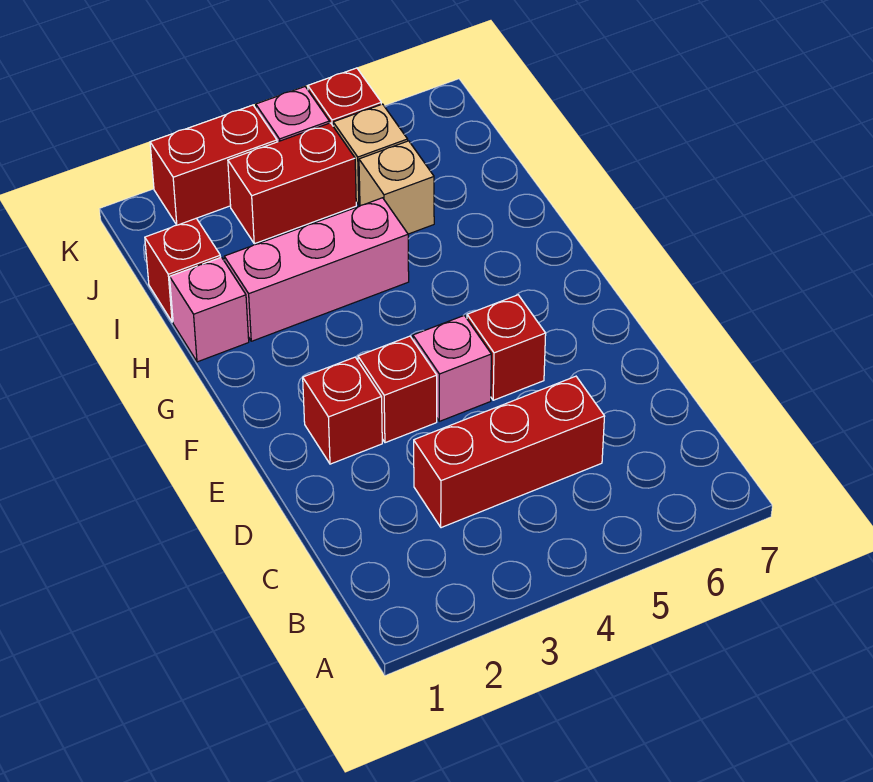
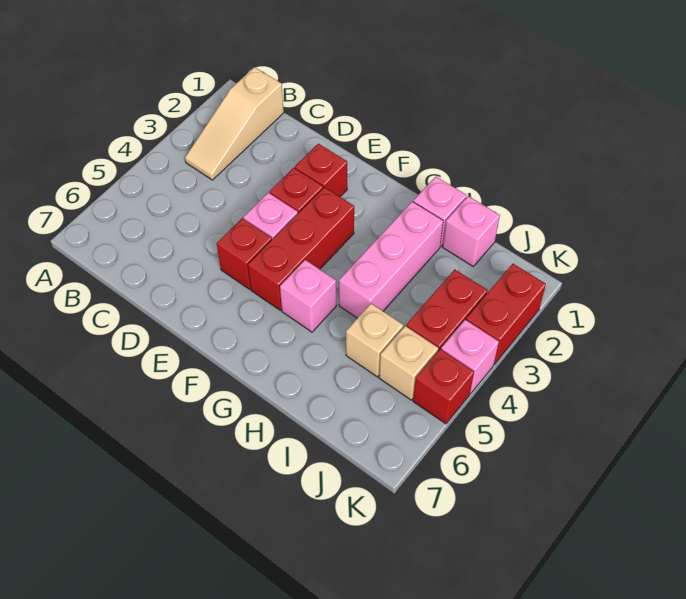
none -> tan slope B1:B3 level 1 top 1
red brick C3:C5 level 1 -> red brick F3:F5 level 1
none -> pink brick G5 level 1
red brick I1 level 1 -> pink brick I1 level 1

